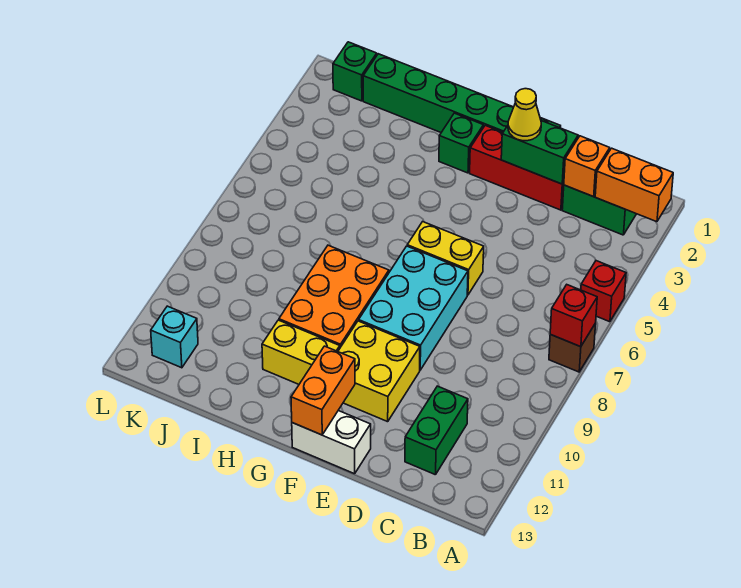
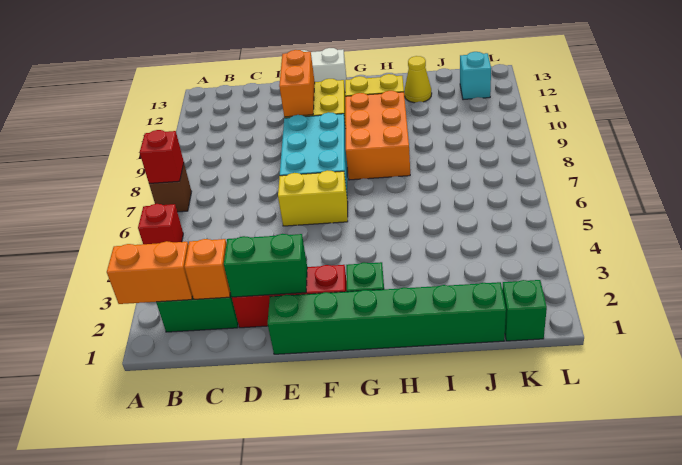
green brick C11:C12 level 1 -> none
yellow cone E2 level 3 -> yellow cone I12 level 1
orange brick F12:F13 level 2 -> orange brick E10:E11 level 2

